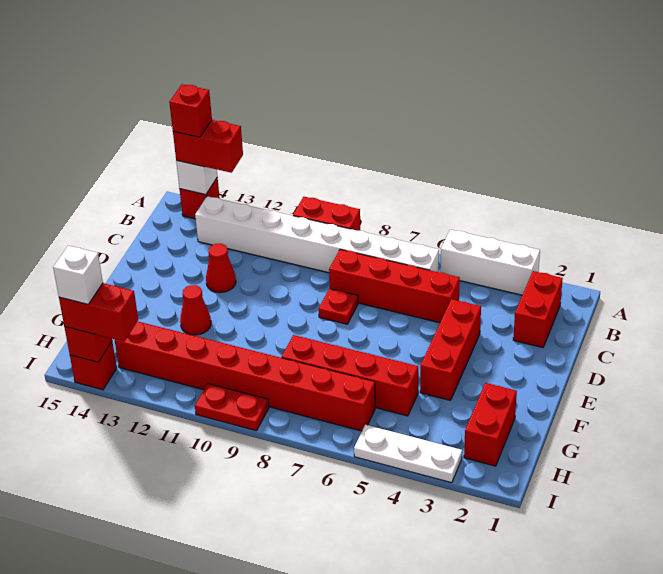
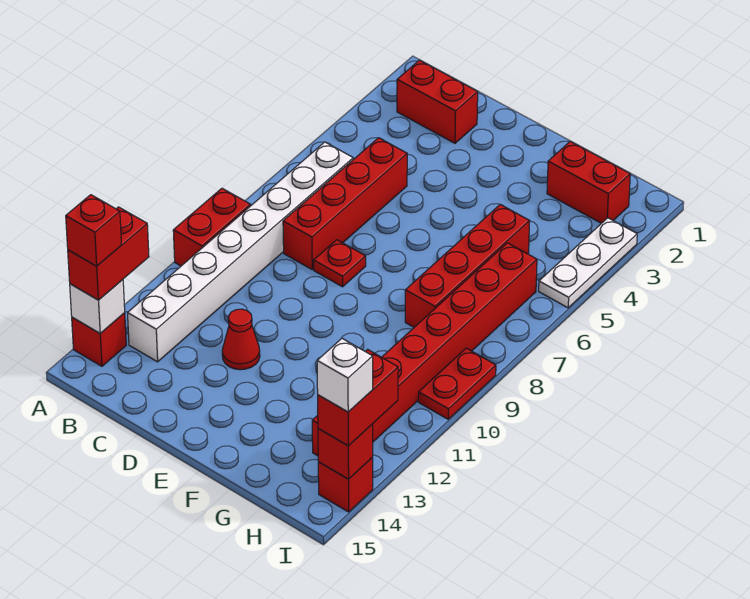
white brick A3:A5 level 1 -> none
red brick D4:F4 level 1 -> none
red cone F12 level 1 -> none

